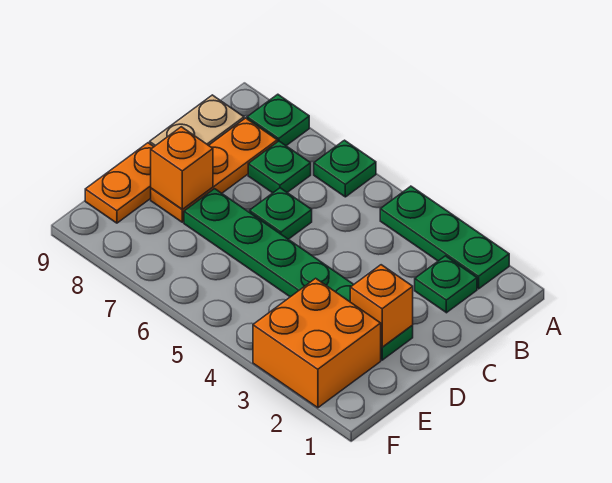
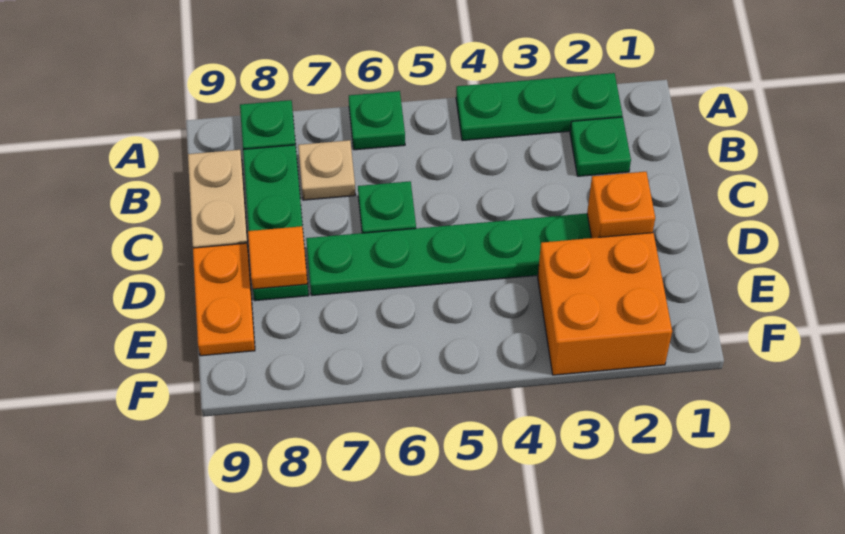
green plate B7 level 1 -> tan plate B7 level 1
orange plate B8:D8 level 1 -> green plate B8:D8 level 1
orange brick D8 level 2 -> orange tile D8 level 2

